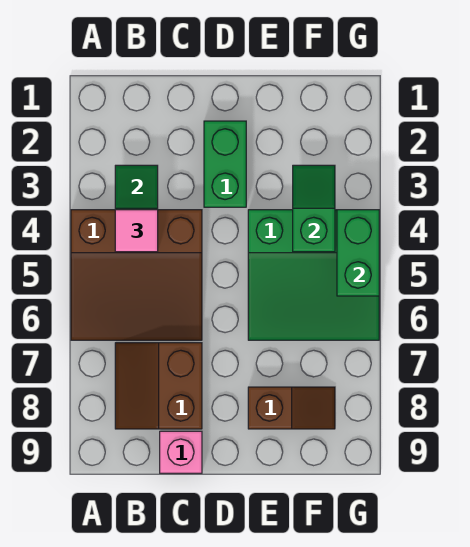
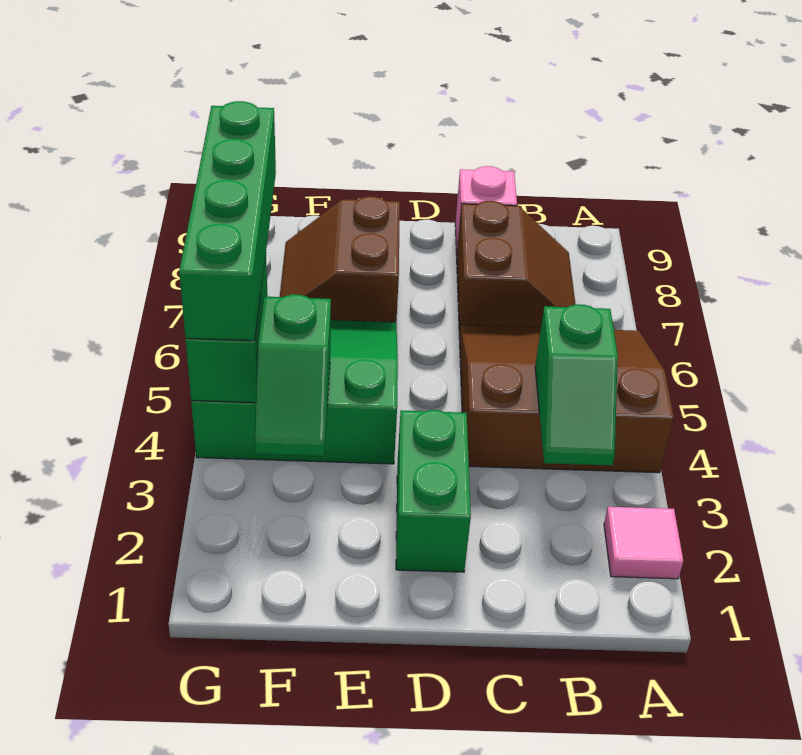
pink tile B4 level 3 -> pink tile A2 level 1
brown slope E8:F8 level 1 top E -> brown slope E7:F8 level 1 top E
none -> green brick G4:G7 level 3

